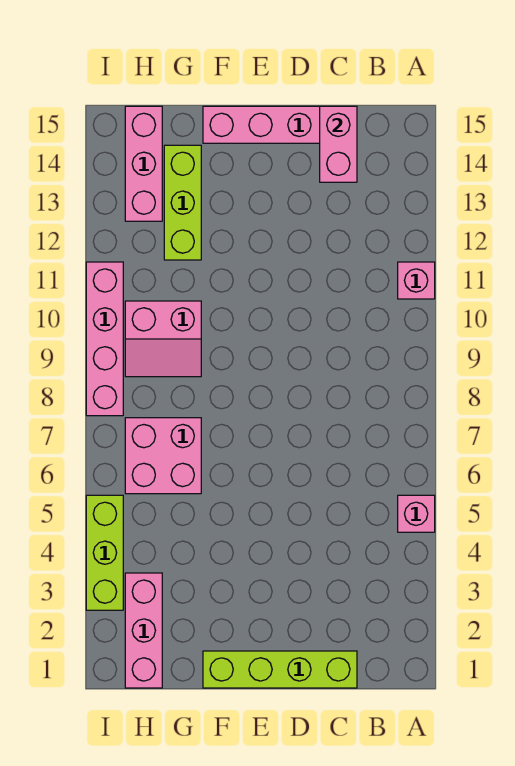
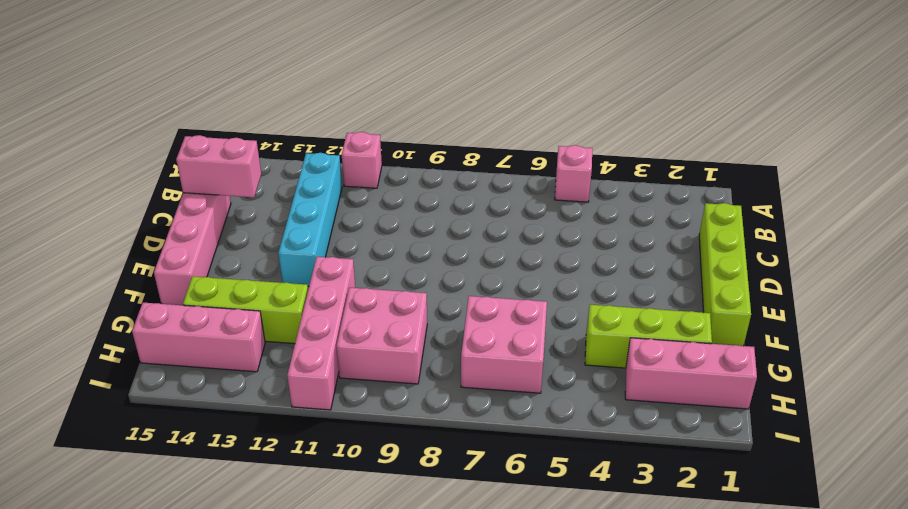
none -> cyan brick B12:E12 level 1
pink slope G9:H10 level 1 top 10 -> pink brick G9:H10 level 1
lime brick I3:I5 level 1 -> lime brick G2:G4 level 1
pink brick I8:I11 level 1 -> pink brick F11:I11 level 1

